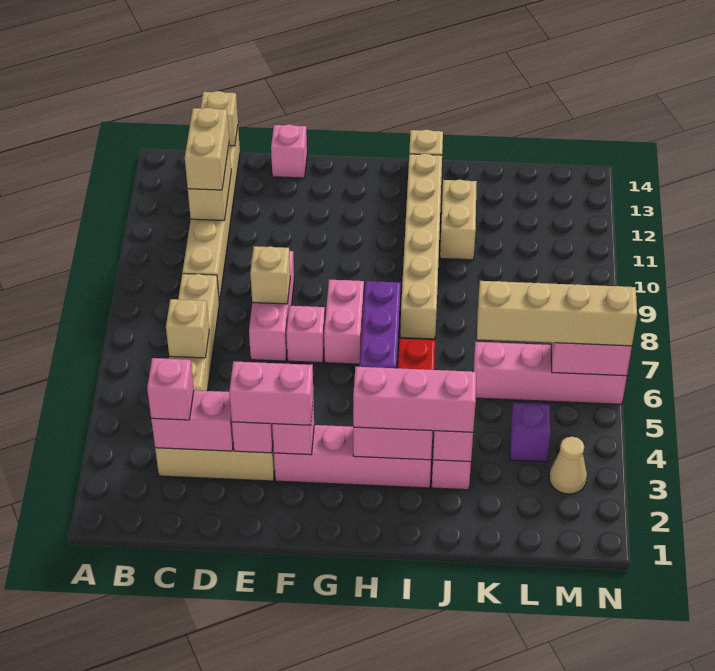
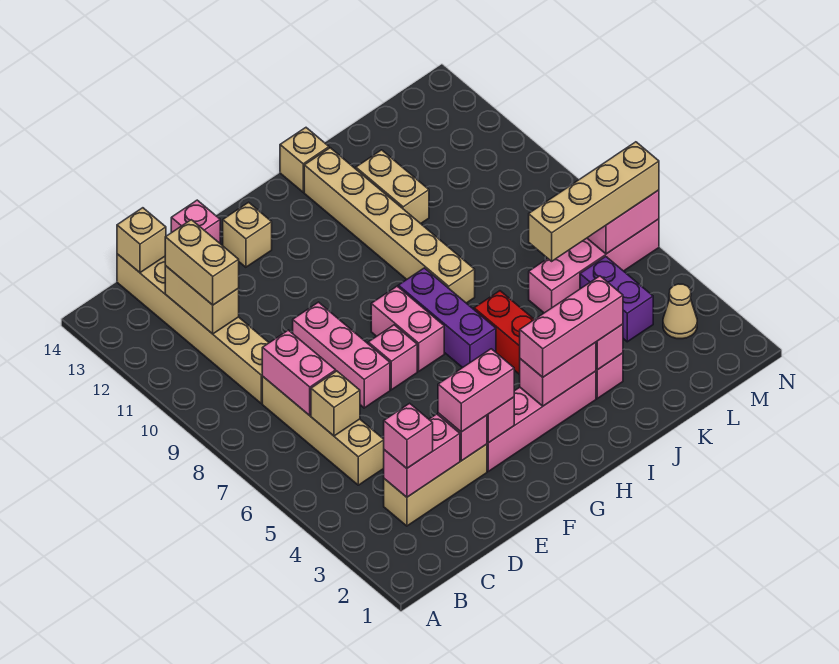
none -> pink brick C7:C8 level 2
tan brick E8 level 2 -> tan brick F13 level 1
purple brick L4 level 1 -> purple brick L4:L5 level 1

